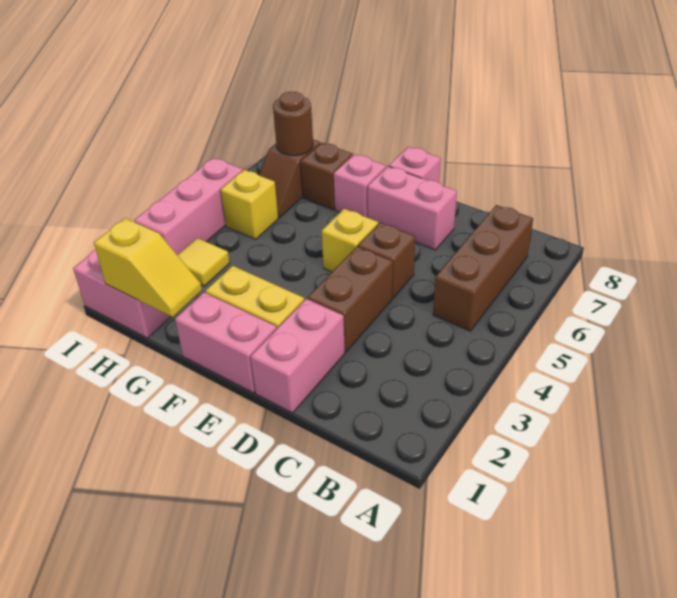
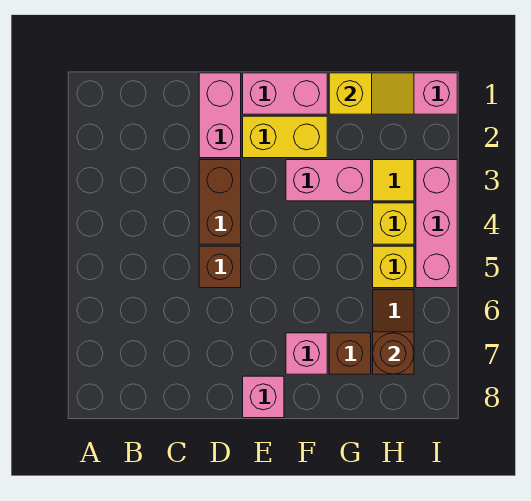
brown brick B5:B7 level 1 -> none
pink brick D7:E7 level 1 -> pink brick F3:G3 level 1
yellow brick E5 level 1 -> yellow brick H4 level 1
yellow slope G1:H1 level 2 top H -> yellow slope G1:H1 level 2 top G

